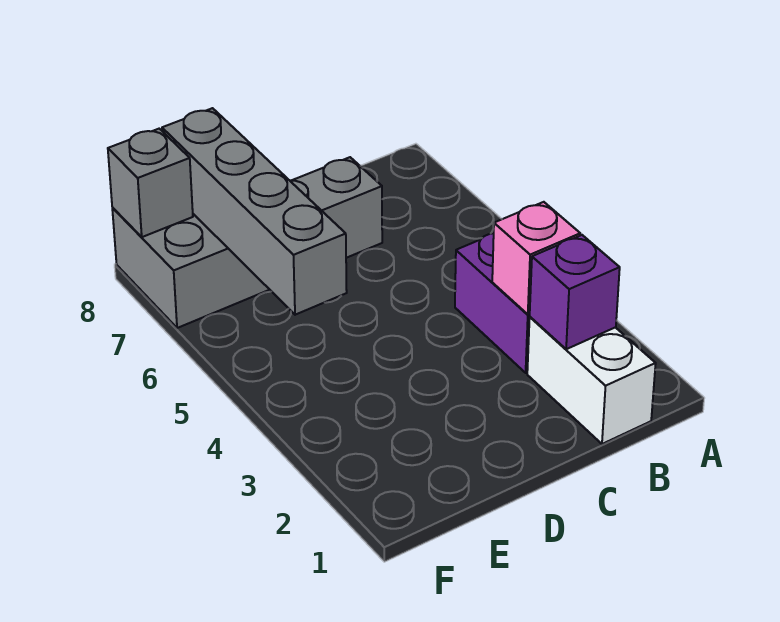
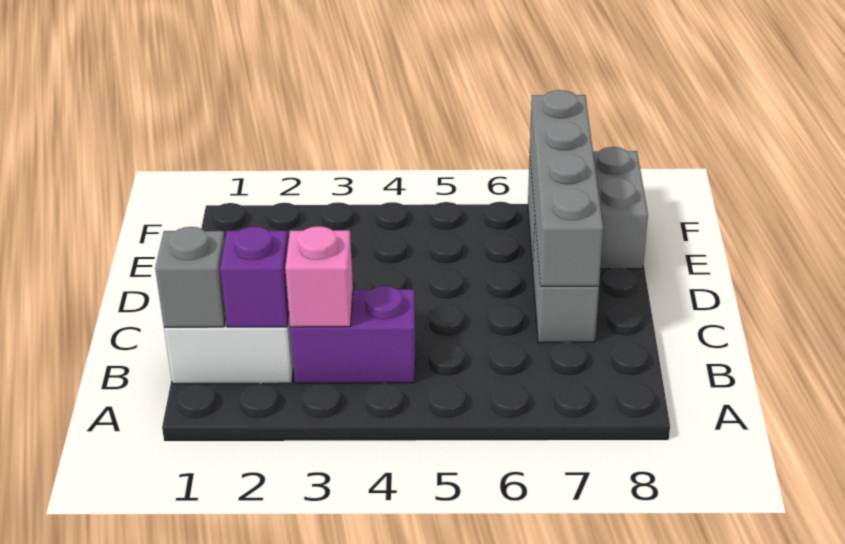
grey brick E5:E8 level 2 -> grey brick C7:F7 level 2
grey brick F8 level 2 -> grey brick B1 level 2

